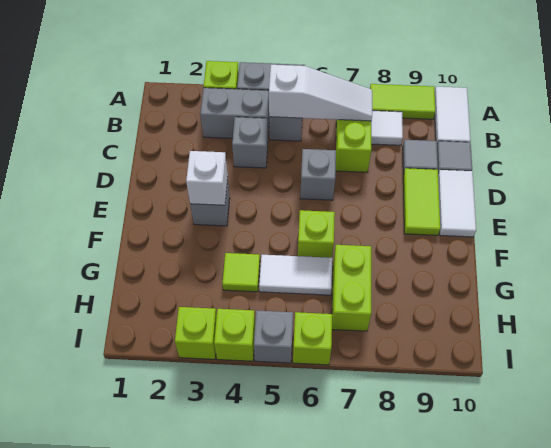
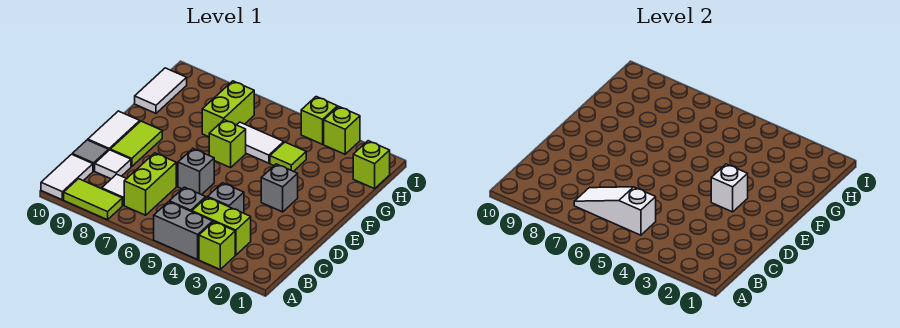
grey brick B3:B4 level 1 -> lime brick B3:B4 level 1
grey tile C9 level 1 -> white tile C9 level 1
none -> white tile G10:H10 level 1
grey brick I5 level 1 -> none
lime brick I6 level 1 -> lime brick H1 level 1

